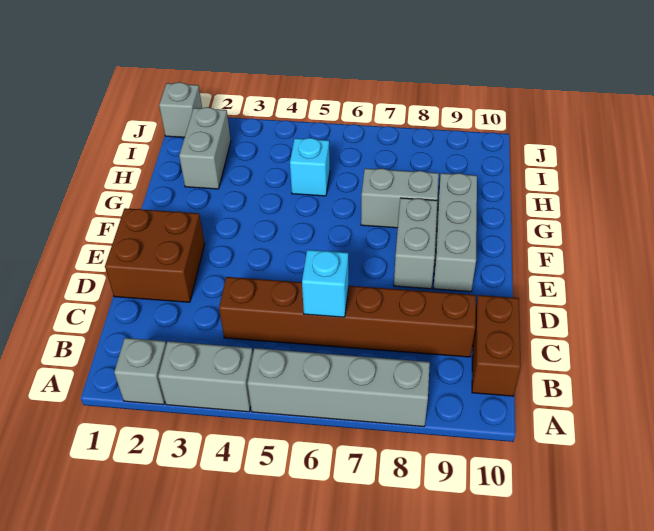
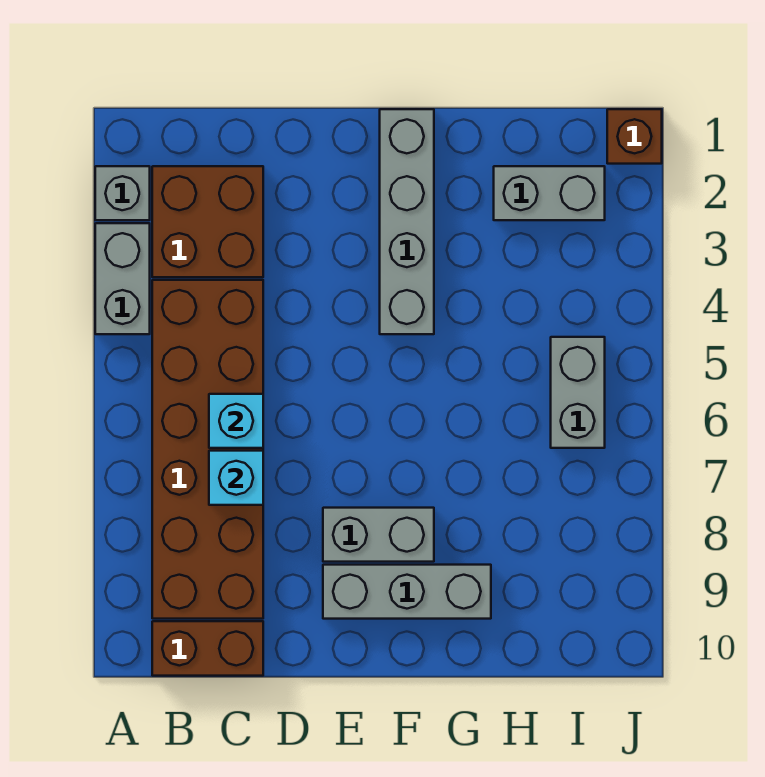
grey brick A5:A8 level 1 -> grey brick F1:F4 level 1
brown brick C4:C9 level 1 -> brown brick B4:C9 level 1
brown brick D1:E2 level 1 -> brown brick B2:C3 level 1
grey brick G7:G8 level 1 -> grey brick I5:I6 level 1
cyan brick H5 level 1 -> cyan brick C7 level 2
grey brick J1 level 1 -> brown brick J1 level 1

